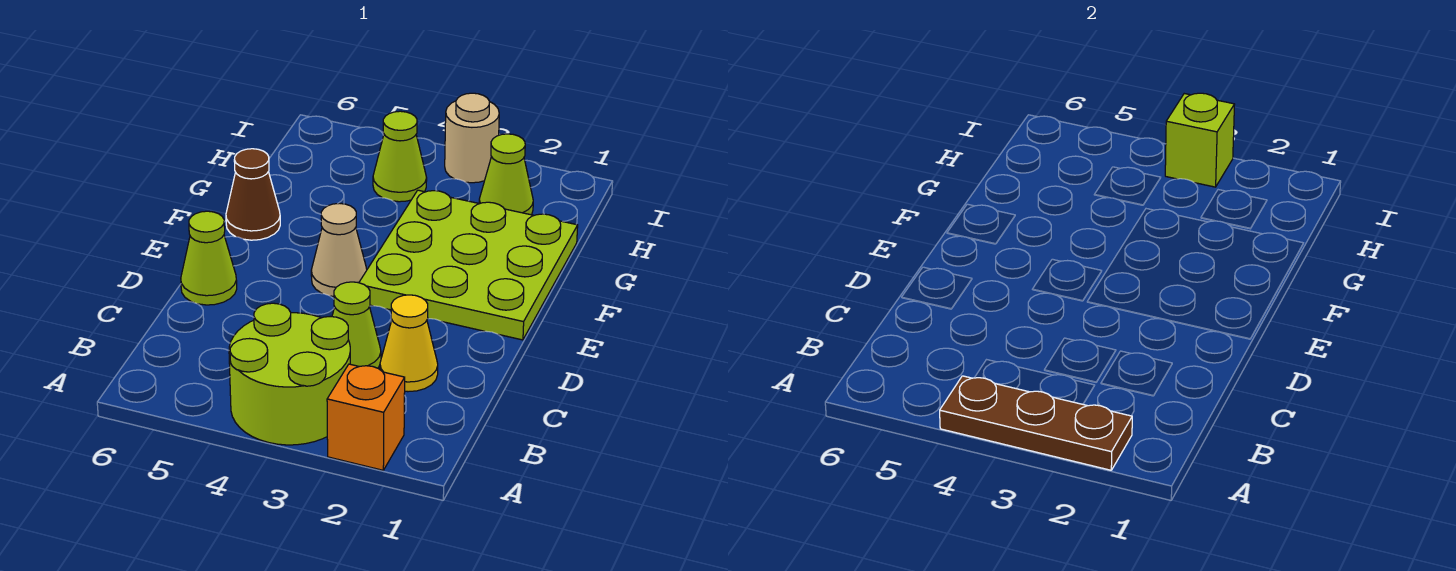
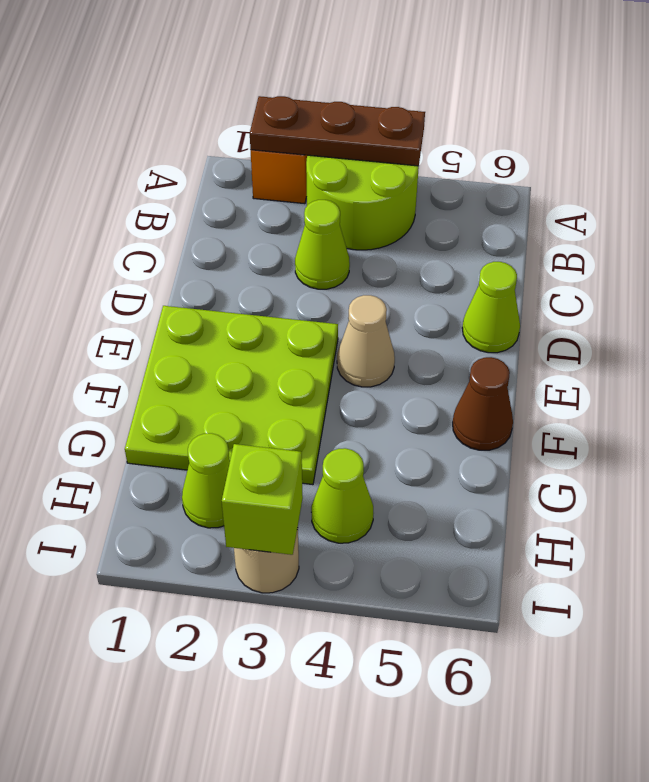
yellow cone C2 level 1 -> none

